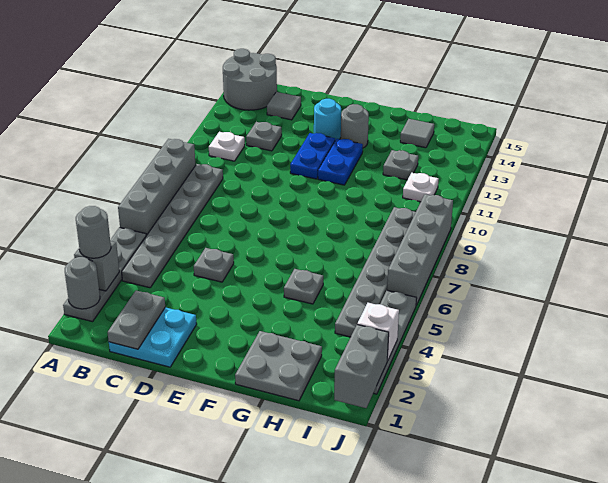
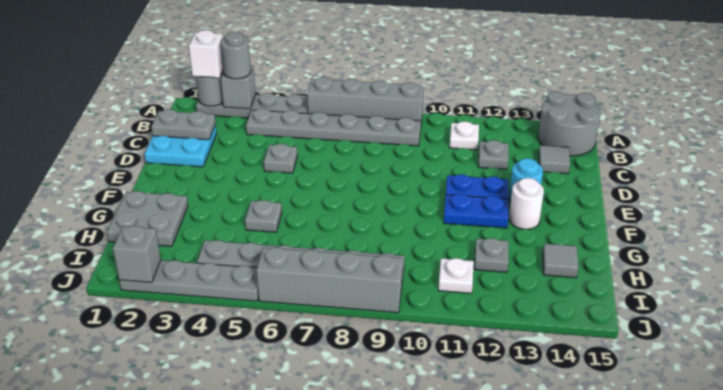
grey round brick F13 level 1 -> white round brick F13 level 1
grey brick J1:J2 level 2 -> grey brick J2 level 2
white brick J3 level 2 -> white brick A2 level 3

